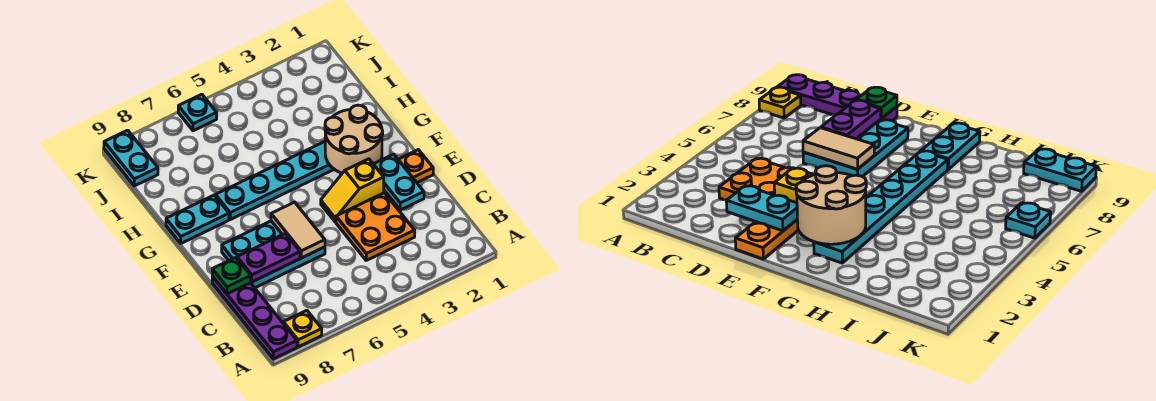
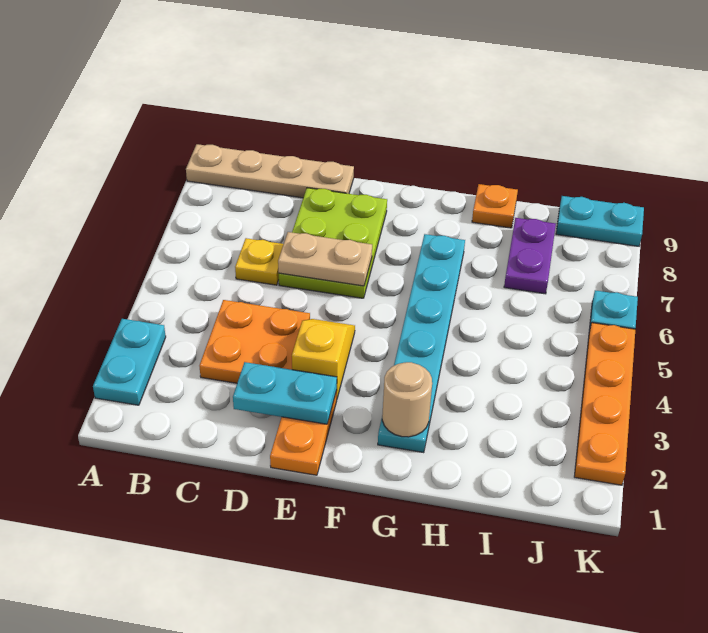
yellow plate A8 level 1 -> yellow plate C6 level 1
purple plate A9:D9 level 1 -> tan plate A9:D9 level 1
cyan plate D6:E8 level 1 -> lime plate D6:E8 level 1
tan tile D6:E6 level 2 -> tan plate D6:E6 level 2
purple plate D7:D8 level 2 -> purple plate I7:I8 level 1
green plate D9 level 2 -> none
tan round brick F2:G3 level 2 -> tan round brick G2 level 2
cyan plate G8:G9 level 1 -> cyan plate A2:A3 level 1
none -> orange plate H9 level 1
none -> orange plate K2:K5 level 1

